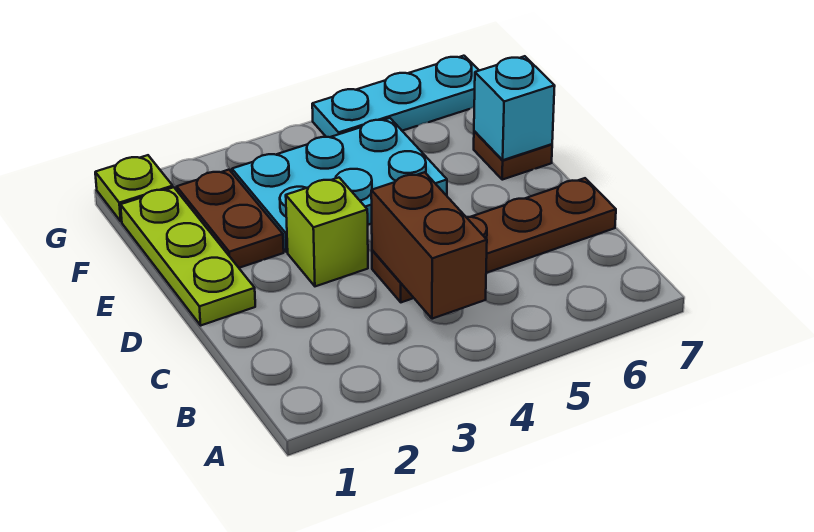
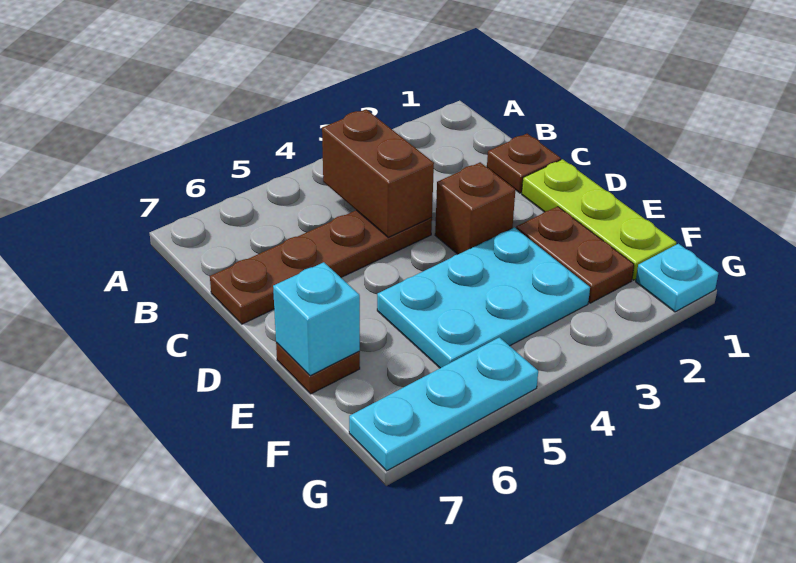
none -> brown plate C1 level 1
lime brick D3 level 1 -> brown brick D3 level 1
lime plate G1 level 1 -> cyan plate G1 level 1

